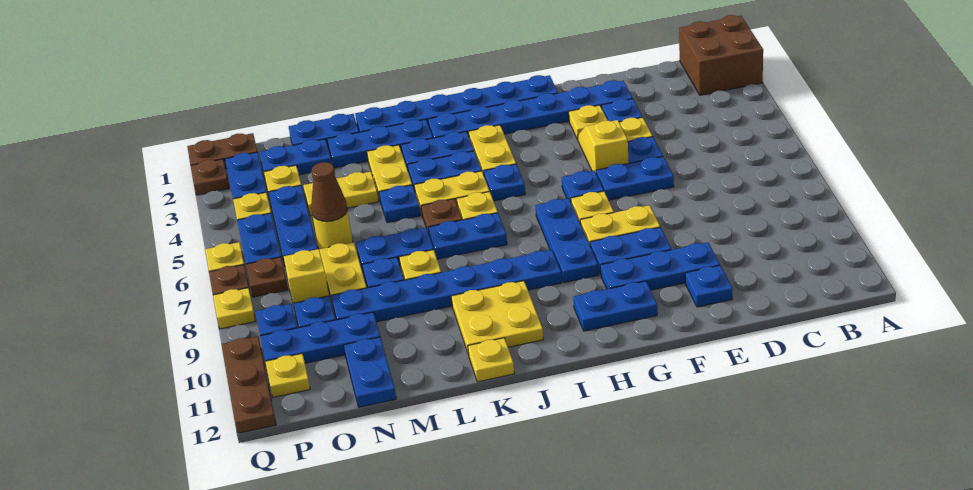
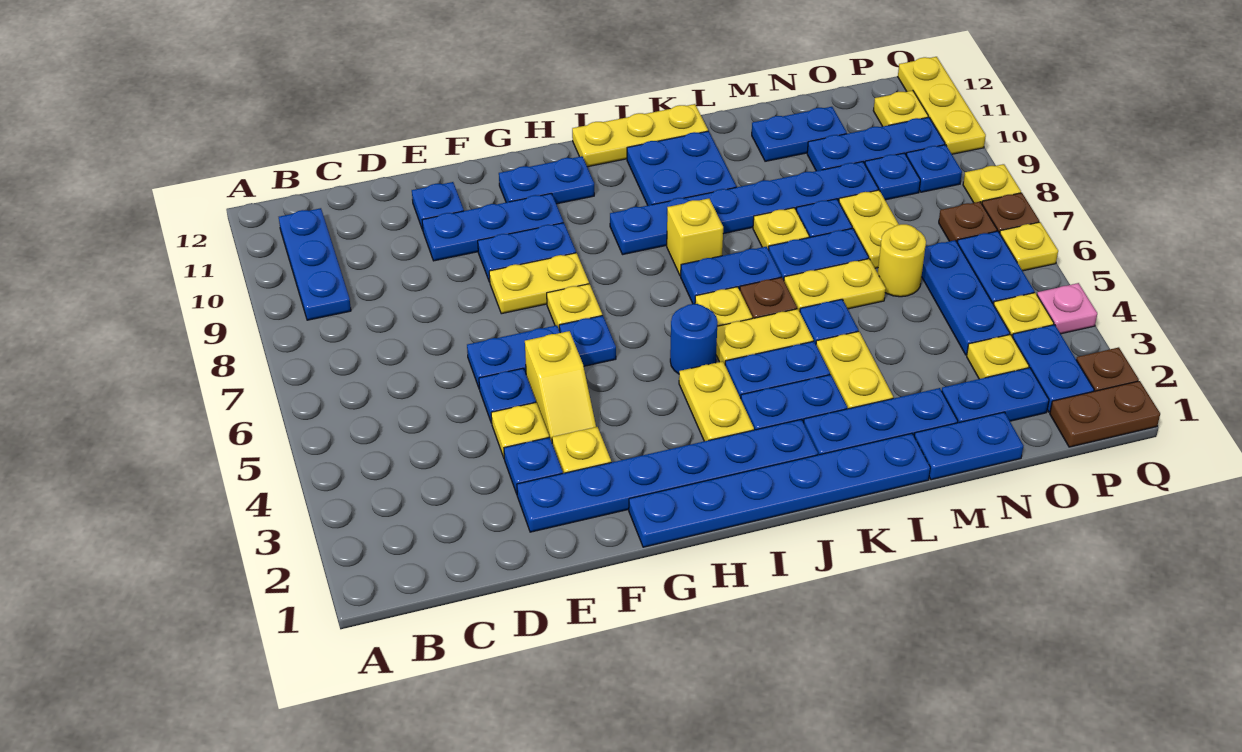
brown brick A1:B2 level 1 -> none
blue plate H7:H9 level 1 -> blue plate B9:B11 level 1
blue plate I5 level 1 -> blue round brick I5 level 1
yellow plate J10:K11 level 1 -> blue plate J10:K11 level 1
yellow plate K12 level 1 -> yellow plate I12:K12 level 1
yellow plate M4:N4 level 1 -> yellow plate L6:M6 level 1
brown cone N6 level 2 -> none
blue plate N11:N12 level 1 -> blue plate M11:N11 level 1
yellow brick O8 level 1 -> yellow brick J8 level 1
none -> pink plate Q4 level 1
brown plate Q10:Q12 level 1 -> yellow plate Q10:Q12 level 1

